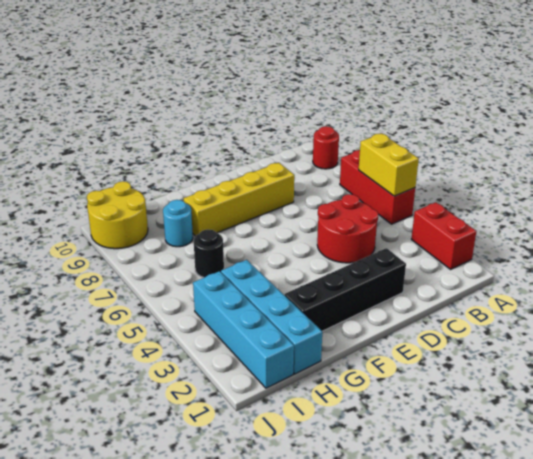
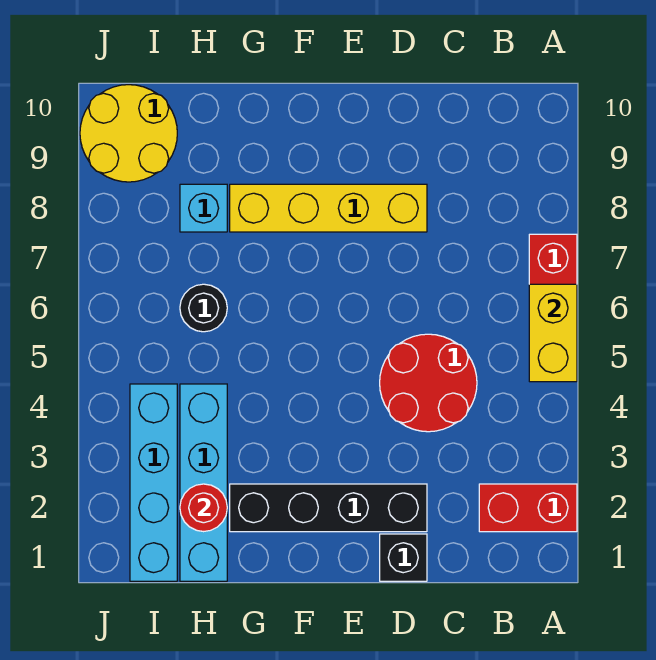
red brick A2:A3 level 1 -> red brick A2:B2 level 1
red round brick A9 level 1 -> red round brick H2 level 2
none -> black brick D1 level 1
cyan round brick H8 level 1 -> cyan brick H8 level 1

